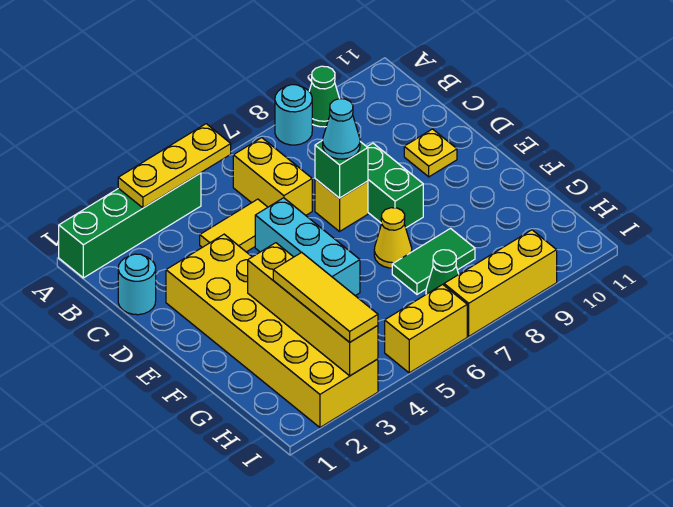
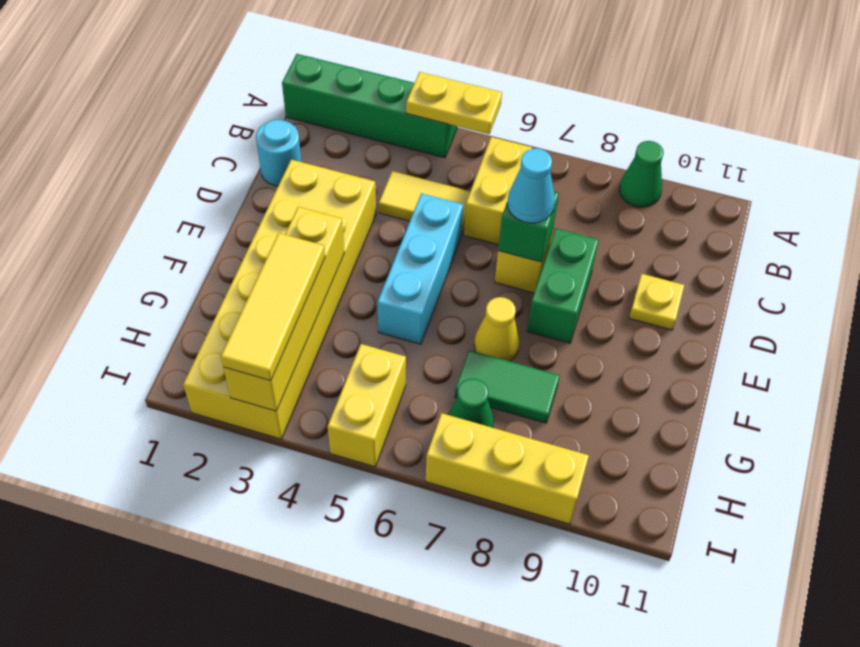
yellow plate A3:A5 level 2 -> yellow plate A4:A5 level 2
cyan round brick A8 level 1 -> none
yellow brick I5:I6 level 1 -> yellow brick H5:I5 level 1

